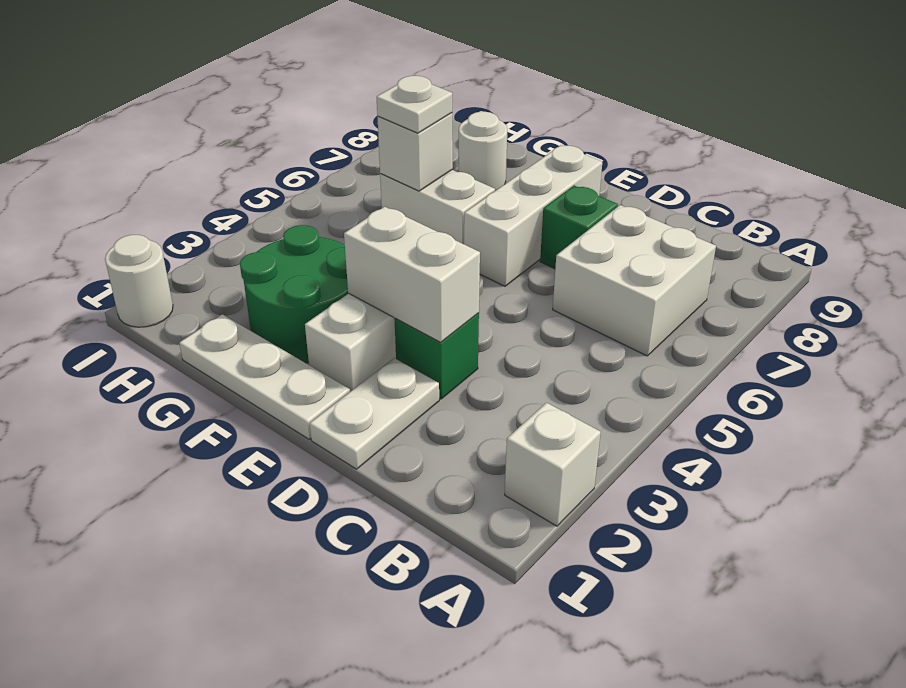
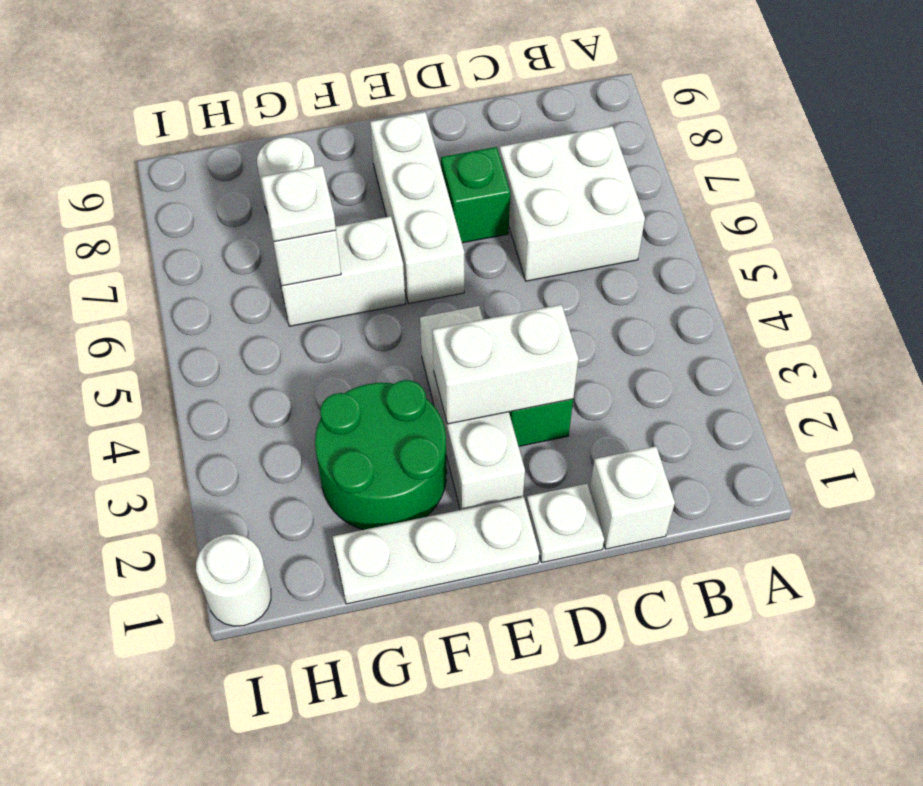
white brick A2 level 1 -> white brick C1 level 1
white plate D1:D2 level 1 -> white plate D1 level 1

